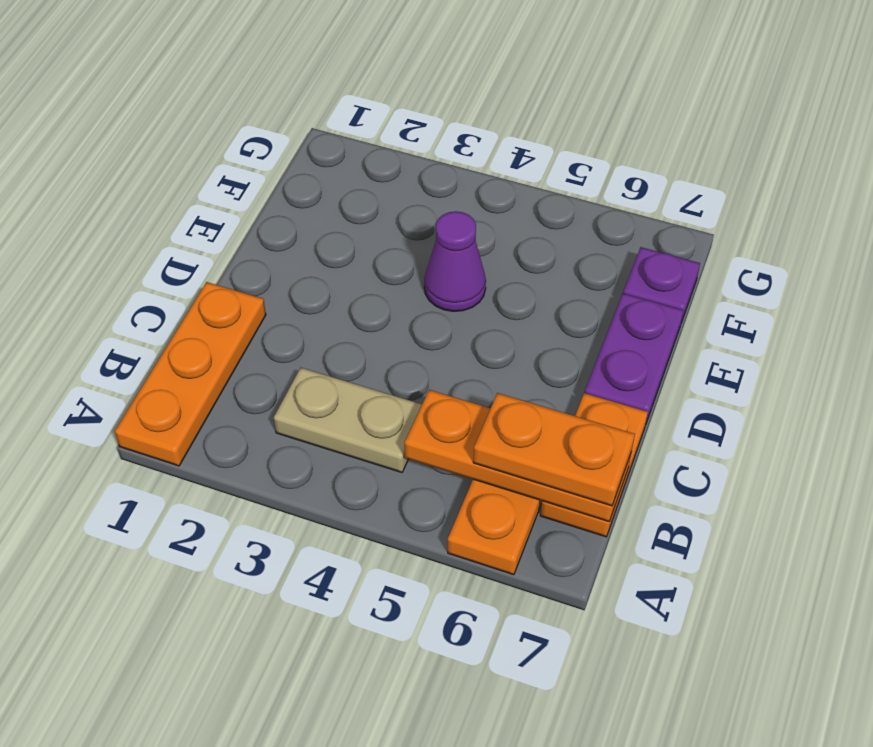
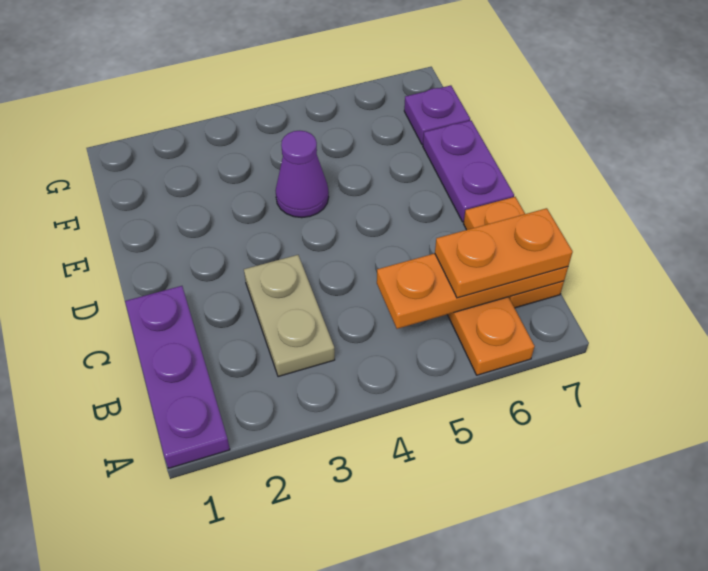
orange plate A1:C1 level 1 -> purple plate A1:C1 level 1
tan plate B3:B4 level 1 -> tan plate B3:C3 level 1

